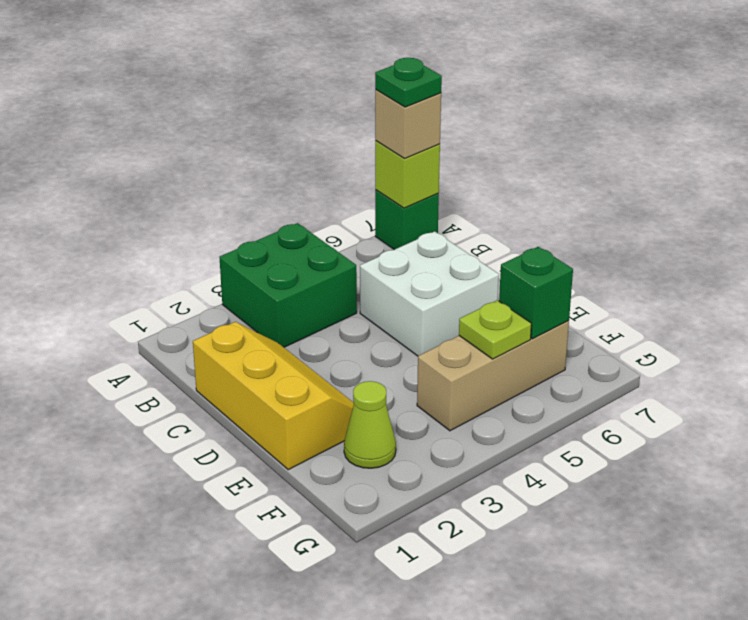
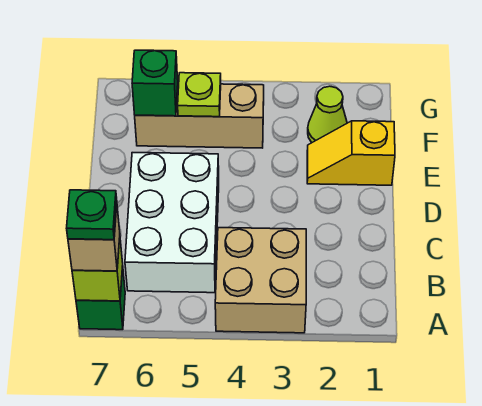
green brick A3:B4 level 1 -> tan brick A3:B4 level 1
yellow slope C1:E2 level 1 top 1 -> yellow slope E1:E2 level 1 top 1
white brick C5:D6 level 1 -> white brick B5:D6 level 1

